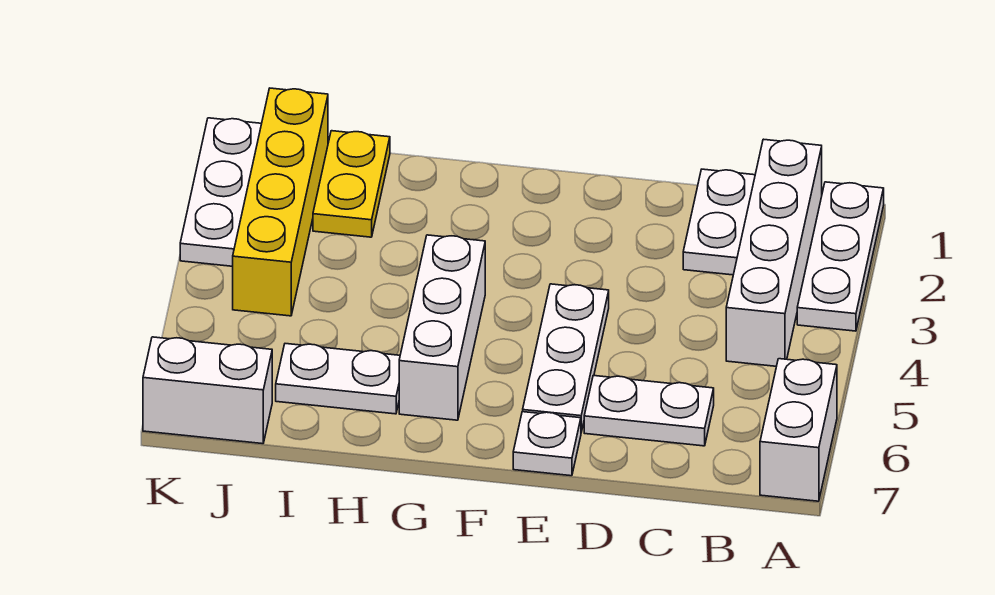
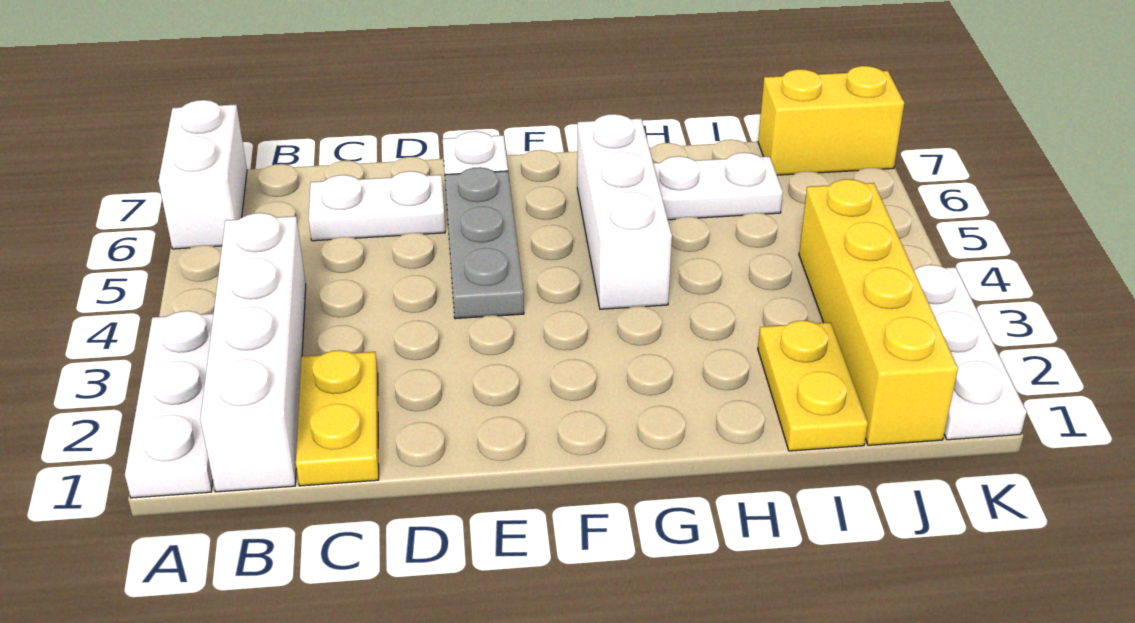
white plate C1:C2 level 1 -> yellow plate C1:C2 level 1
white plate E4:E6 level 1 -> grey plate E4:E6 level 1
white brick J7:K7 level 1 -> yellow brick J7:K7 level 1

